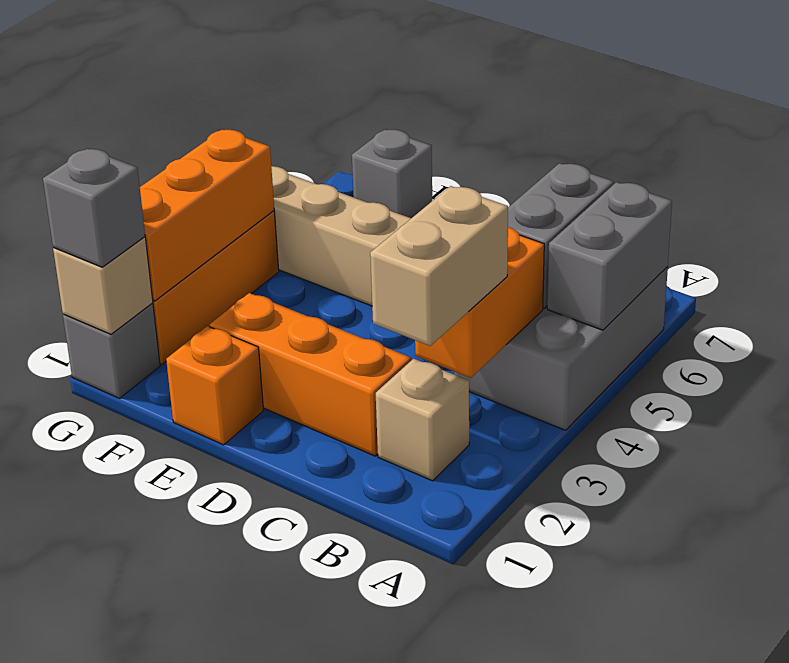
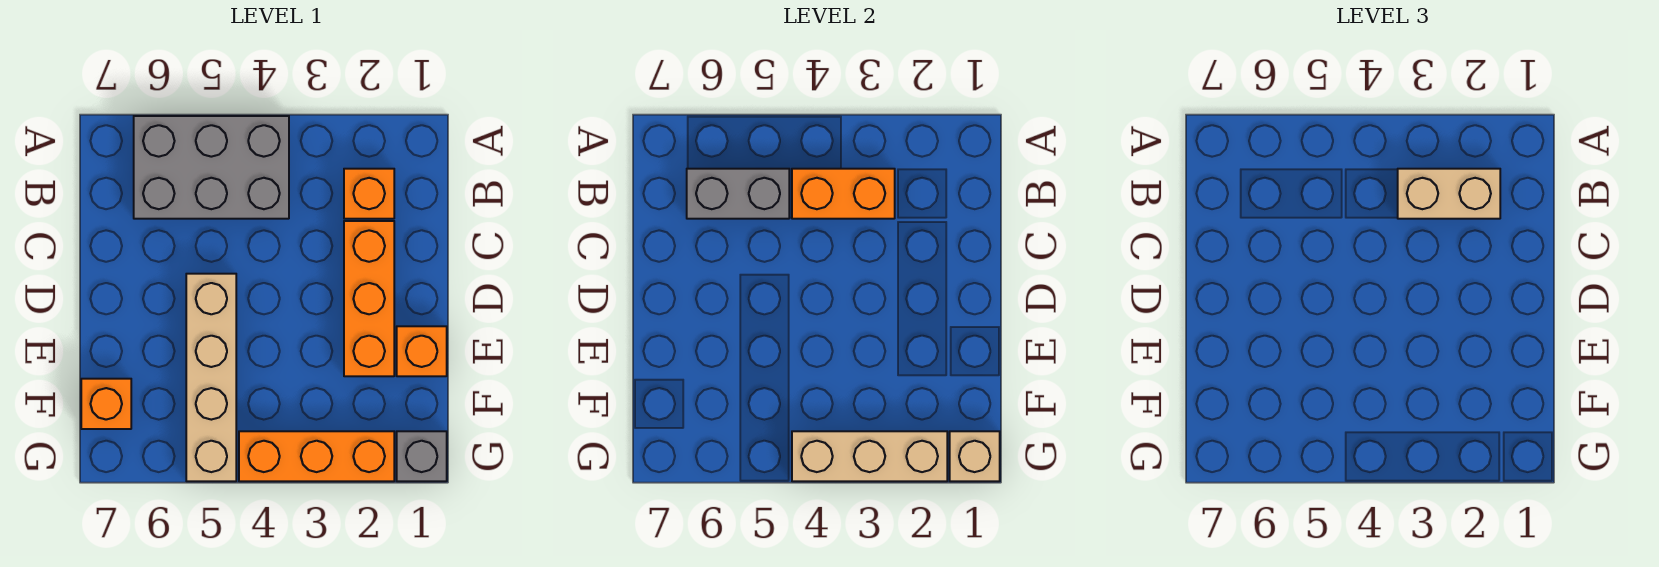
grey brick A5:A6 level 2 -> none
tan brick B2 level 1 -> orange brick B2 level 1
grey brick F7 level 1 -> orange brick F7 level 1
grey brick G1 level 3 -> none
orange brick G2:G4 level 2 -> tan brick G2:G4 level 2

